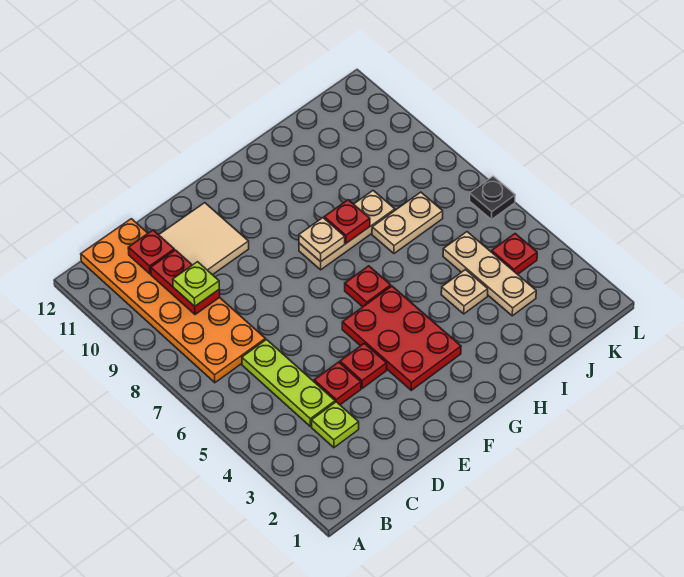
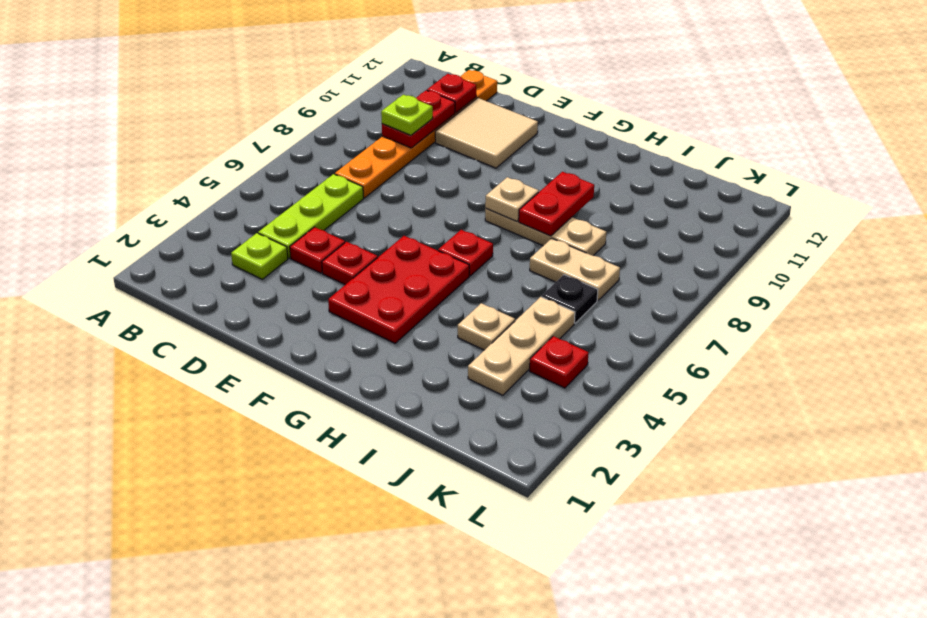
orange plate B7:C12 level 1 -> orange plate C7:C12 level 1
red plate H8 level 2 -> red plate H8:H9 level 2
black plate L6 level 1 -> black plate J6 level 1

